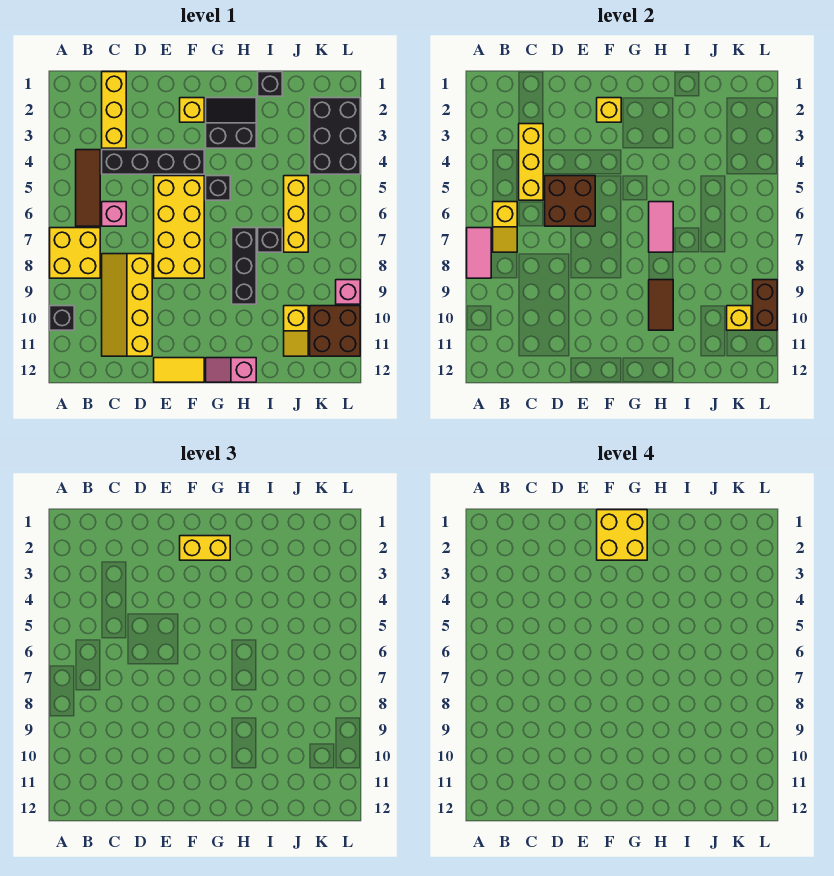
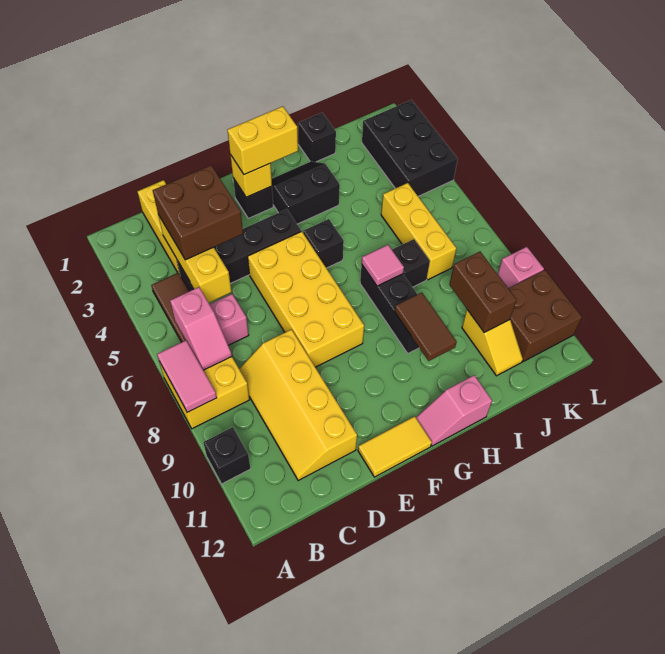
yellow slope B6:B7 level 2 top 6 -> pink slope B6:B7 level 2 top 6
brown brick D5:E6 level 2 -> brown brick C3:D4 level 3
yellow brick F1:G2 level 4 -> none
yellow brick F2 level 1 -> black brick F2 level 1
pink tile H6:H7 level 2 -> pink tile H7 level 2
yellow brick K10 level 2 -> none
brown brick L9:L10 level 2 -> brown brick J9:J10 level 2

